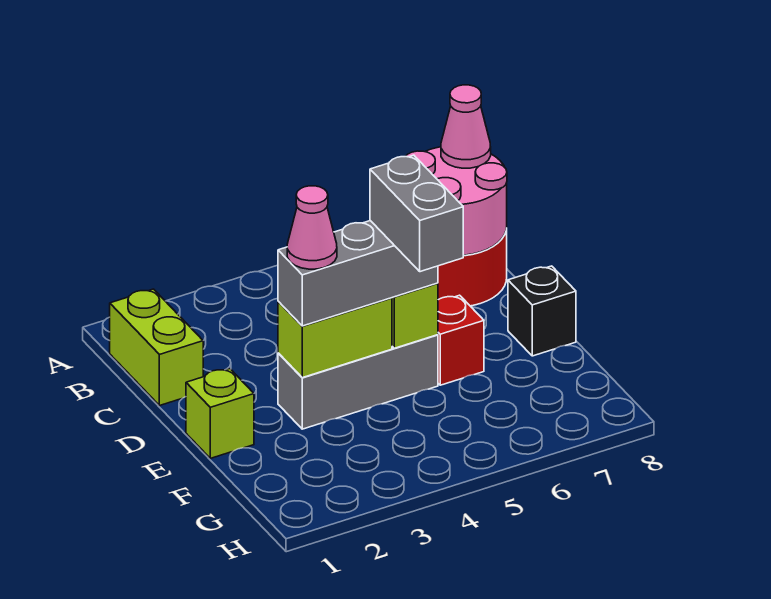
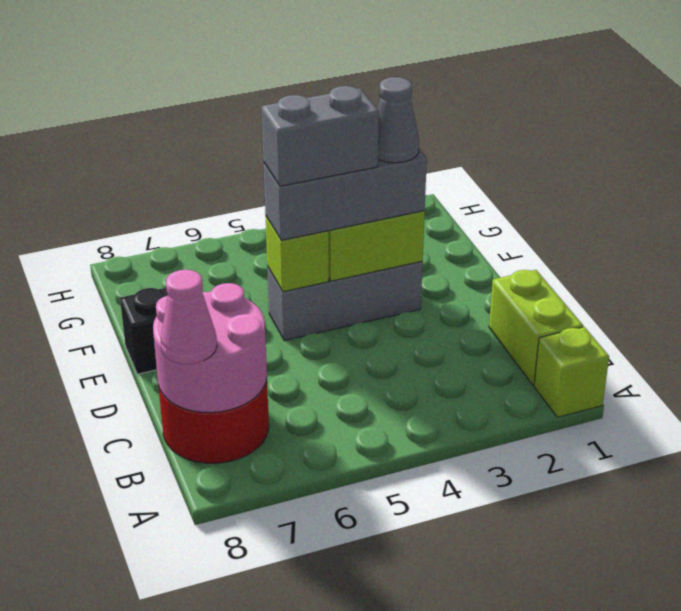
lime brick E1 level 1 -> lime brick A1 level 1
pink cone E3 level 4 -> grey cone E3 level 4
grey brick E5:F5 level 4 -> grey brick E4:E5 level 4
red brick E6 level 1 -> none

